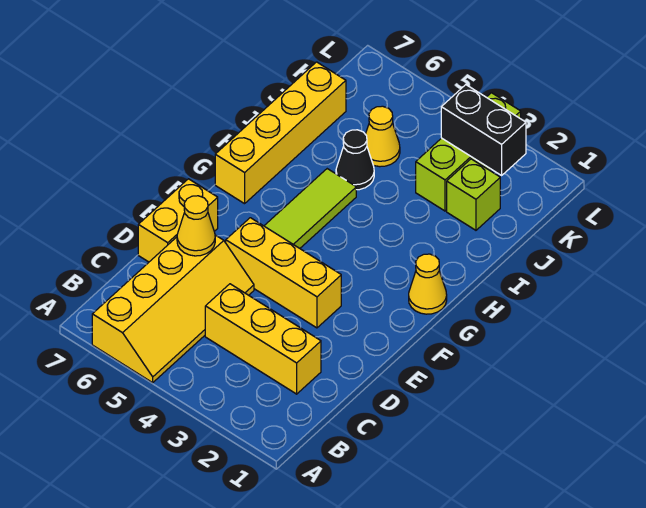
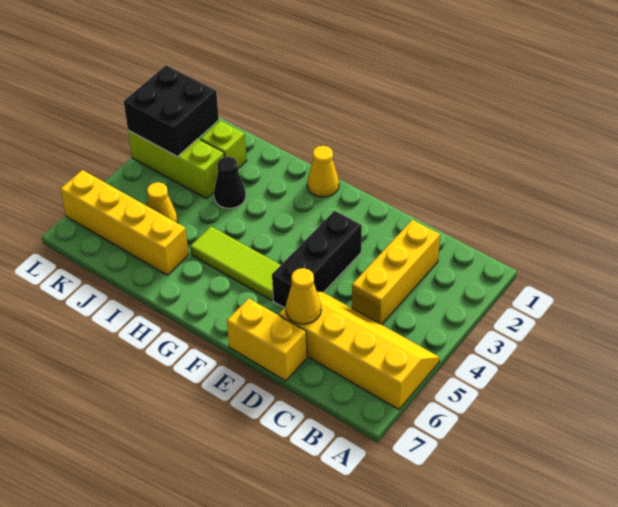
yellow brick E3:E5 level 1 -> black brick E3:E5 level 1
yellow brick G7:J7 level 1 -> yellow brick I6:L6 level 1
black cone I5 level 1 -> black cone I3 level 1
black brick K2:K3 level 2 -> black brick K2:L3 level 2

